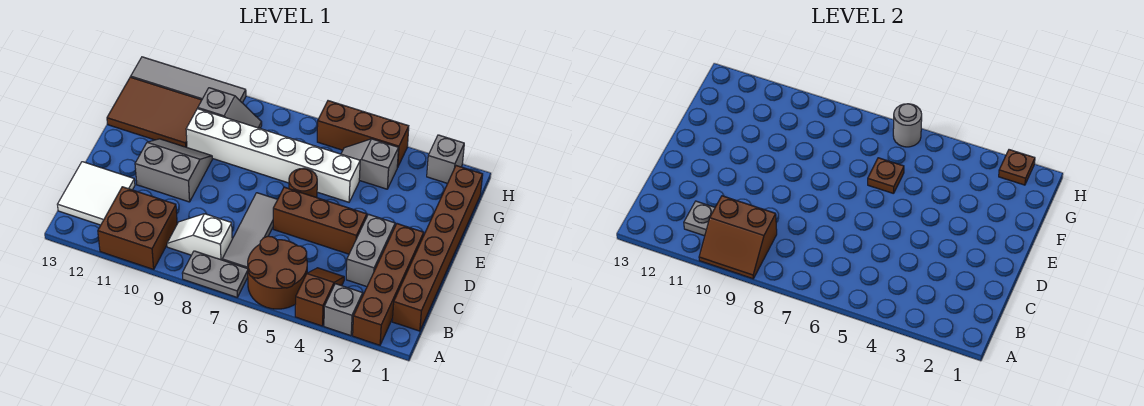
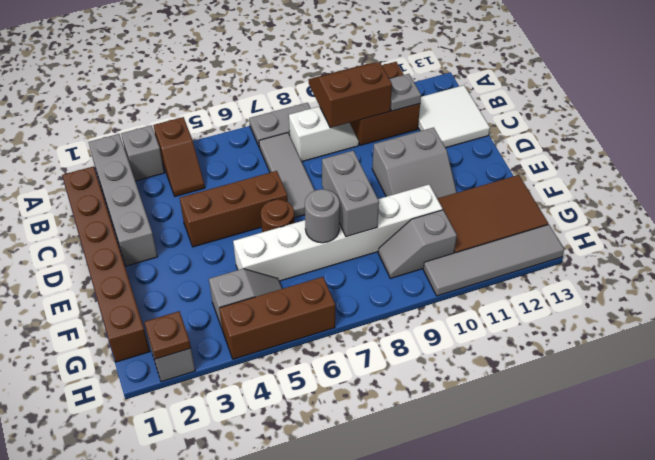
brown brick A2:D2 level 1 -> grey brick A2:D2 level 1
brown round brick A5:B6 level 1 -> none
grey brick C3:D3 level 1 -> grey brick E8:F8 level 2
brown plate F6 level 2 -> none
grey round brick H6 level 2 -> grey round brick F7 level 2

